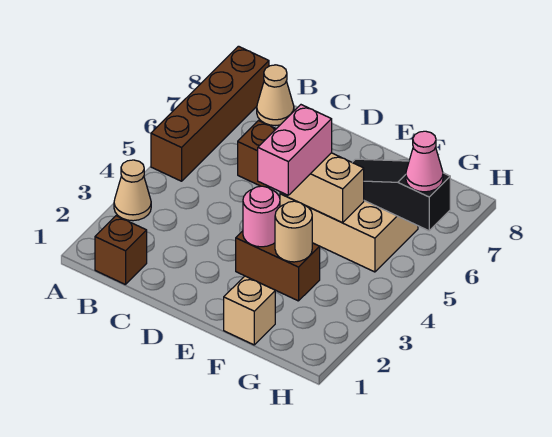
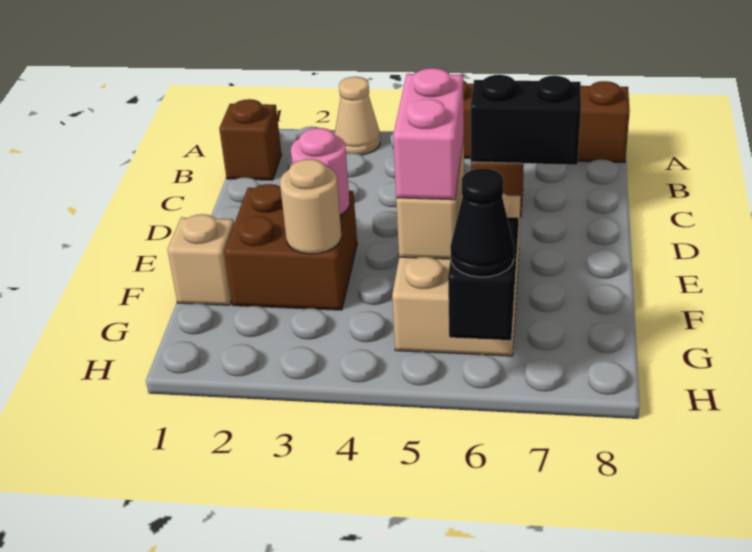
tan cone B8 level 1 -> none
none -> black brick C6:C7 level 2
brown brick E3:F3 level 1 -> brown brick E2:F3 level 1
pink brick E4:E5 level 3 -> pink brick E5:F5 level 3
pink cone H6 level 3 -> black cone H6 level 3

